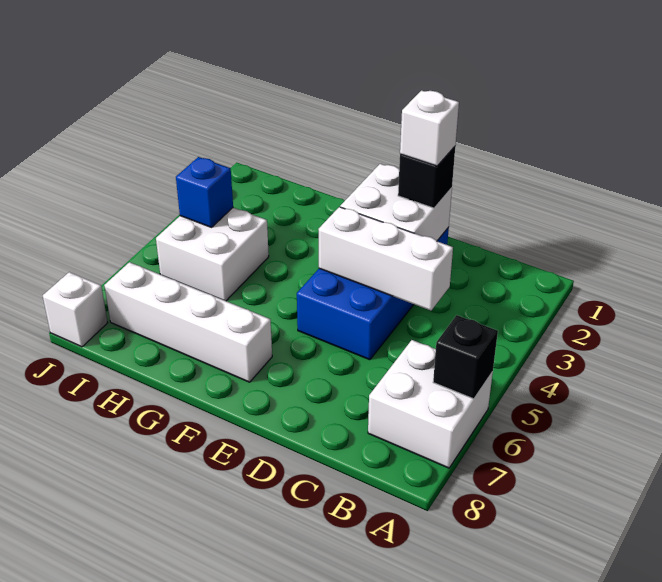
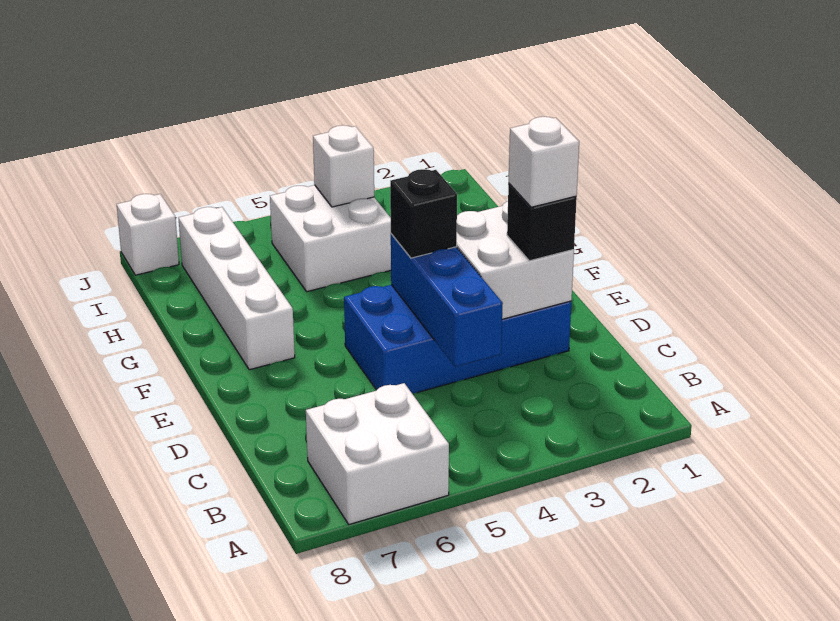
black brick A6 level 2 -> black brick E4 level 3
white brick C4:E4 level 2 -> blue brick C4:E4 level 2
blue brick I4 level 2 -> white brick I4 level 2

